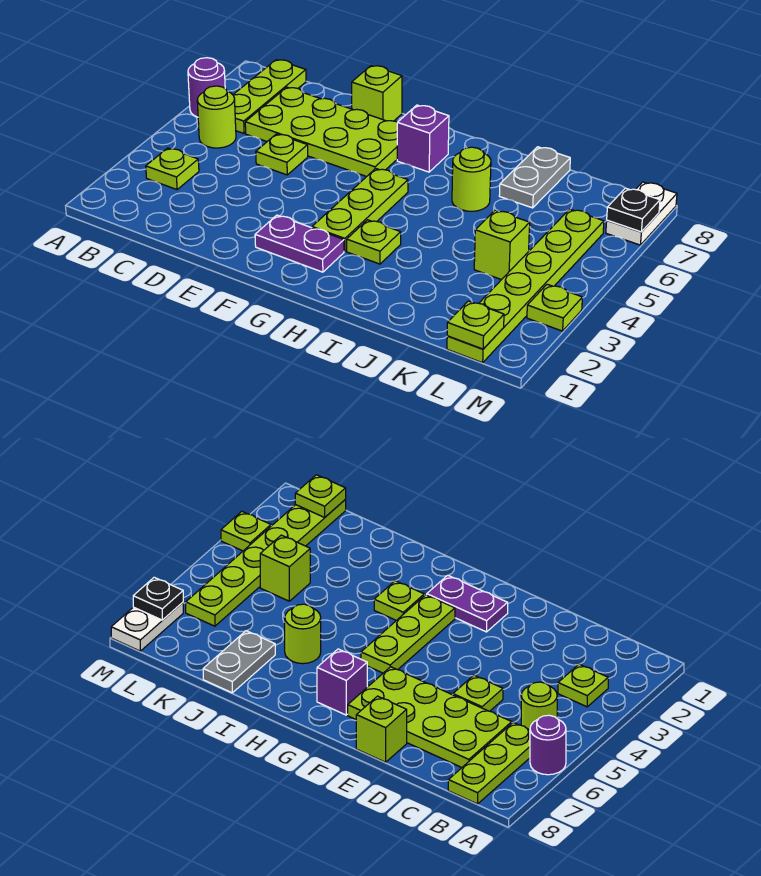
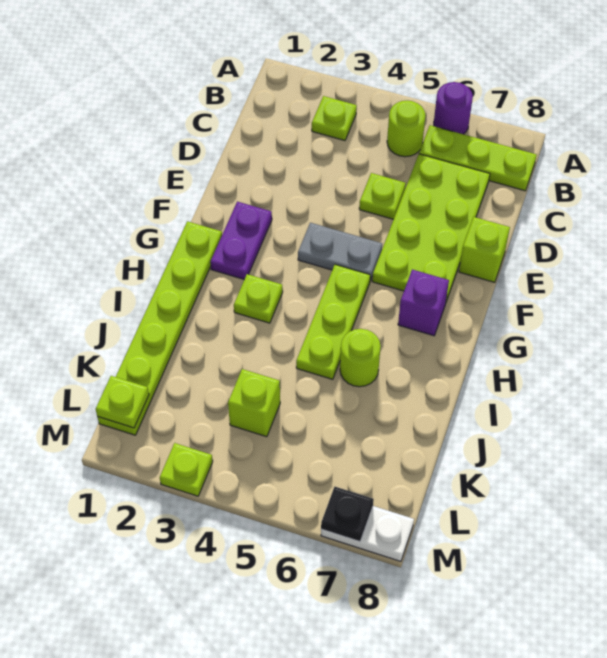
lime plate G3:G5 level 1 -> lime plate G5:I5 level 1
grey plate J7:J8 level 1 -> grey plate F4:F5 level 1
lime plate L1:L6 level 1 -> lime plate G1:L1 level 1

